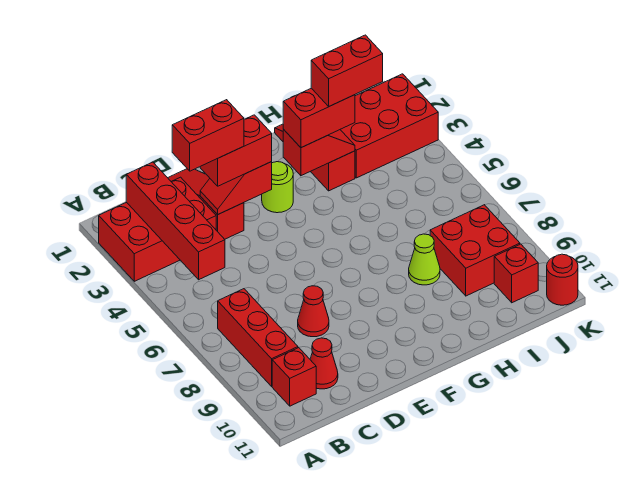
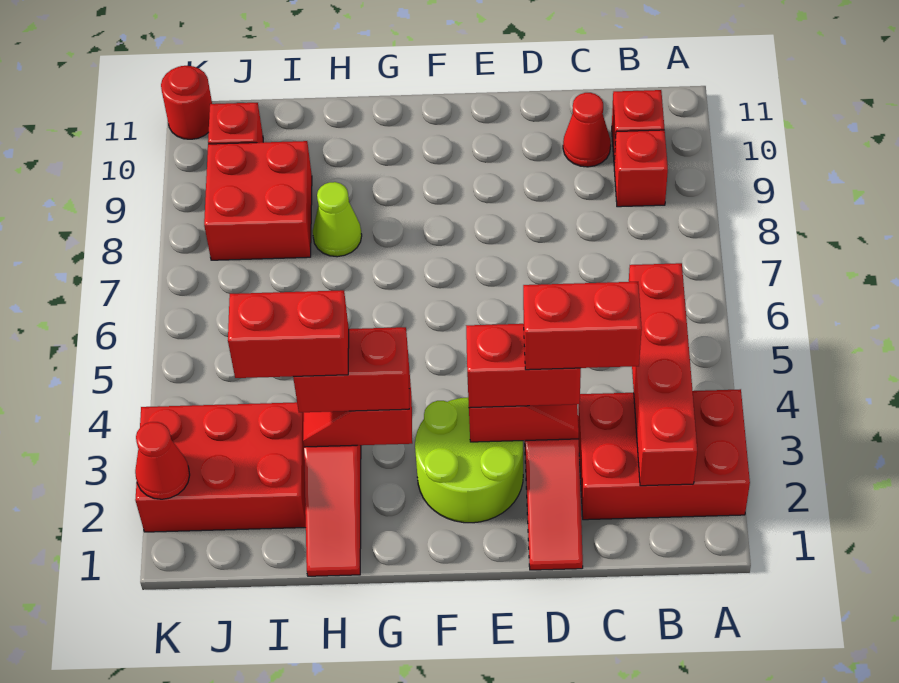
red brick B7:B9 level 1 -> red brick B9 level 1
red cone D8 level 1 -> red cone K2 level 2
lime round brick F3 level 1 -> lime round brick E2:F3 level 1

